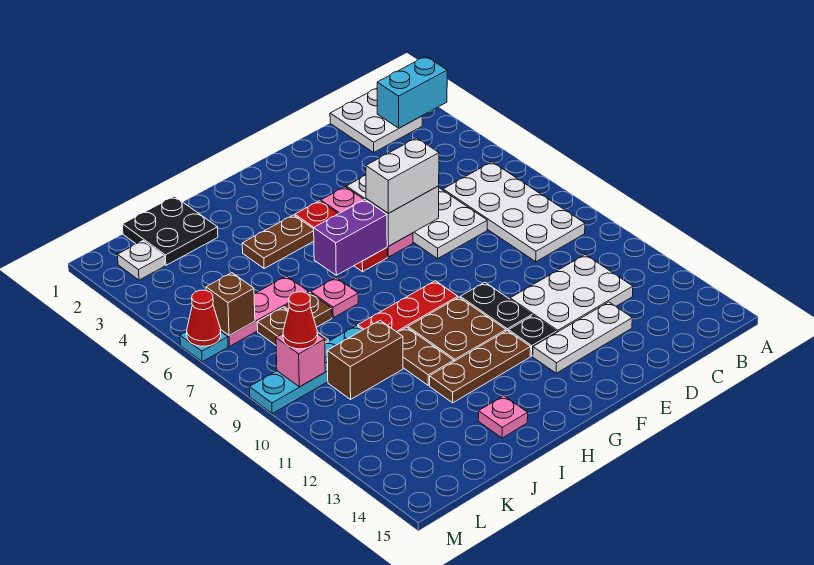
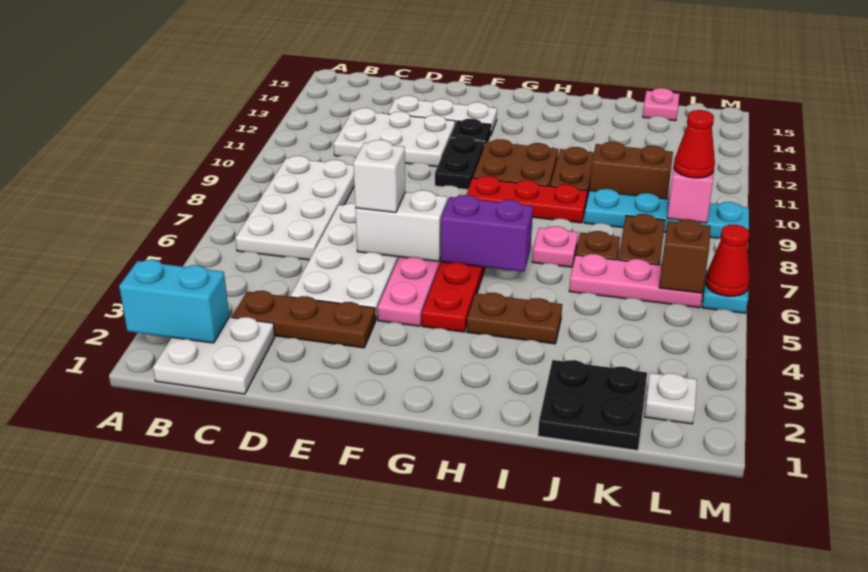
white brick E6:F6 level 3 -> white brick E6 level 3
brown plate G12:I12 level 1 -> brown plate C3:E3 level 1
pink plate I14 level 1 -> pink plate K15 level 1

